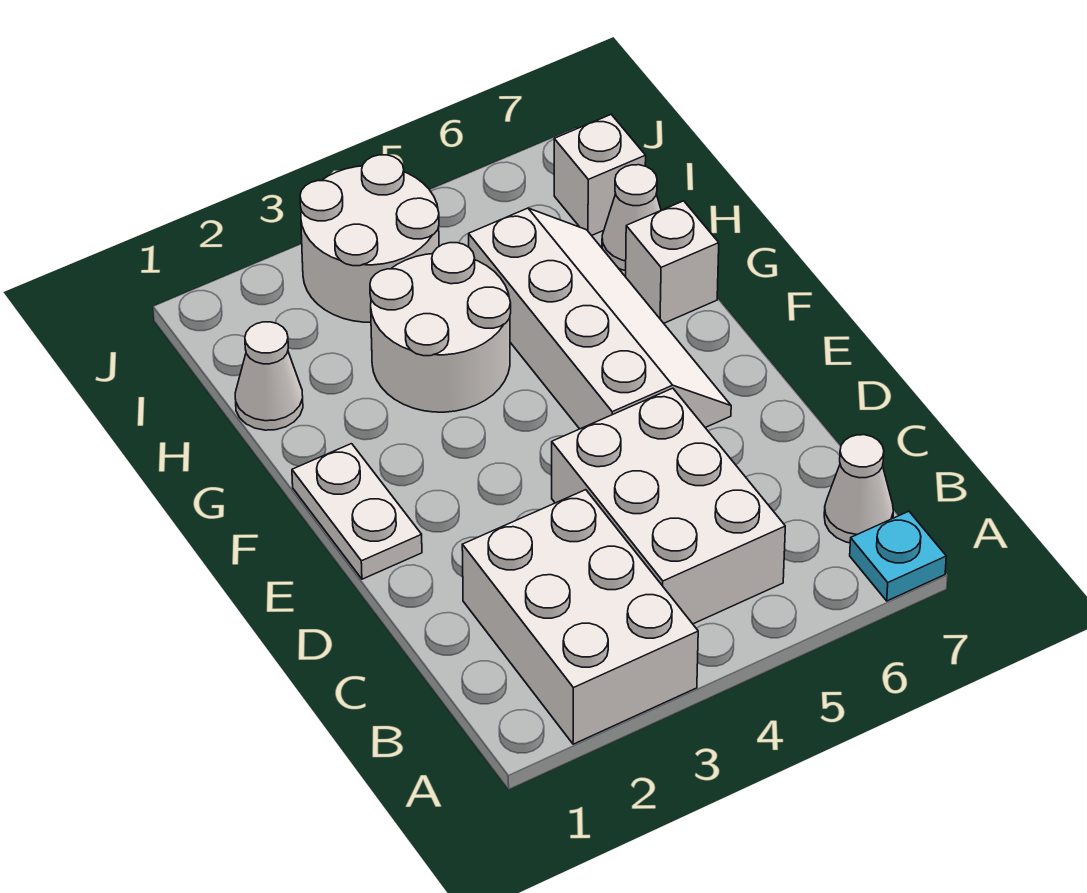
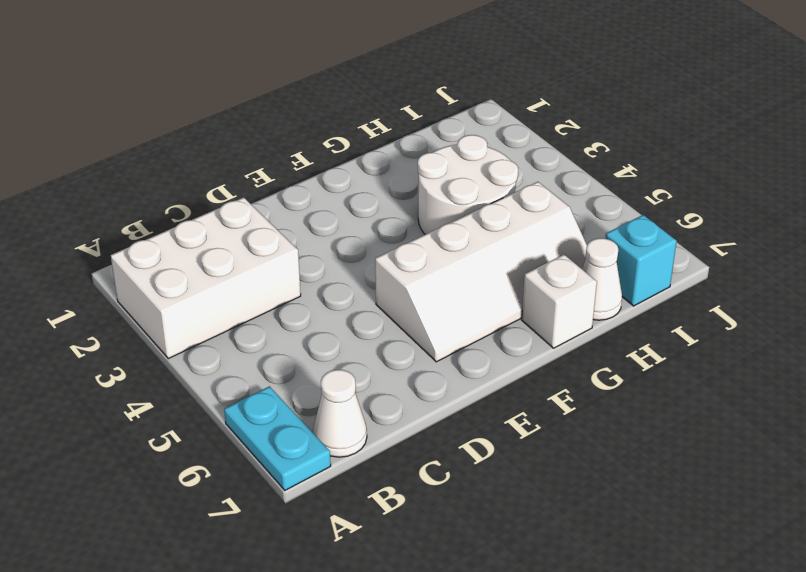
cyan plate A7 level 1 -> cyan plate A6:A7 level 1
white brick B4:D5 level 1 -> none
white plate E1:F1 level 1 -> none
white cone H1 level 1 -> none
white round brick I3:J4 level 1 -> none
white brick I7 level 1 -> cyan brick I7 level 1

